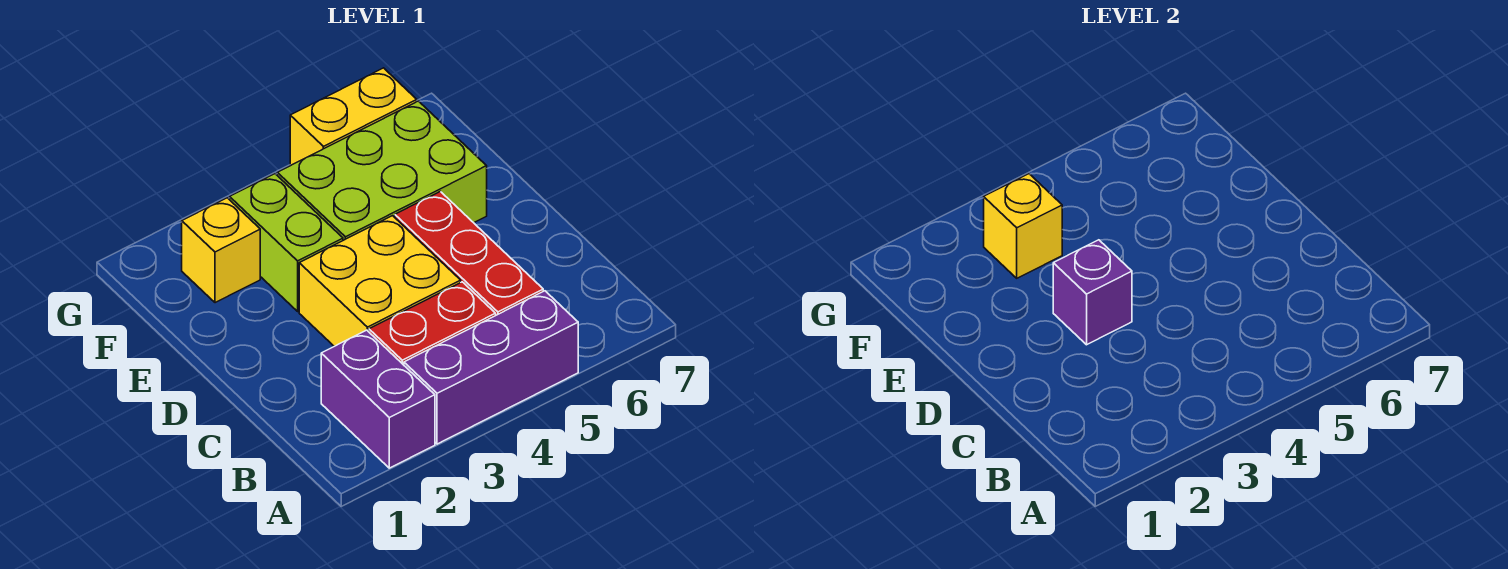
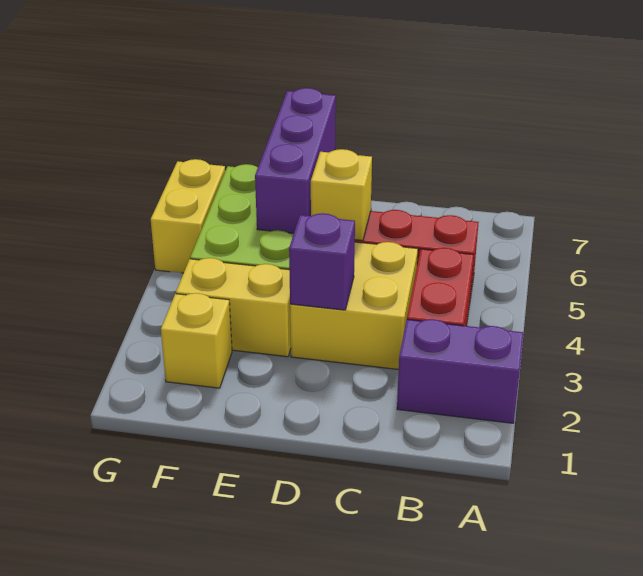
purple brick A3:A5 level 1 -> purple brick E5:E7 level 2
lime brick E3:F3 level 1 -> yellow brick E3:F3 level 1
yellow brick F3 level 2 -> yellow brick D5 level 2

